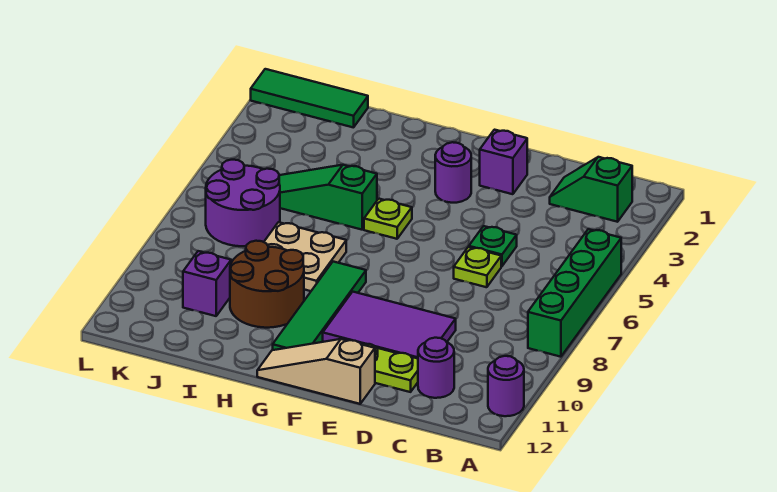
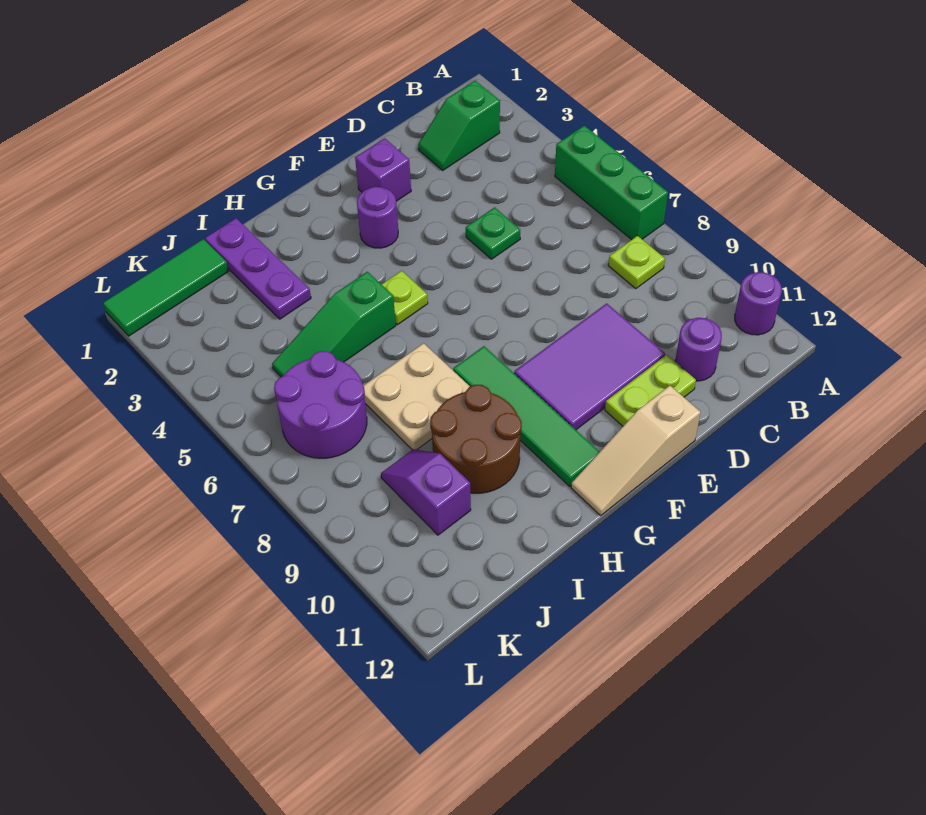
green brick A5:A8 level 1 -> green brick A5:A7 level 1
lime plate D6 level 1 -> lime plate B8 level 1
none -> purple plate I1:I3 level 1

